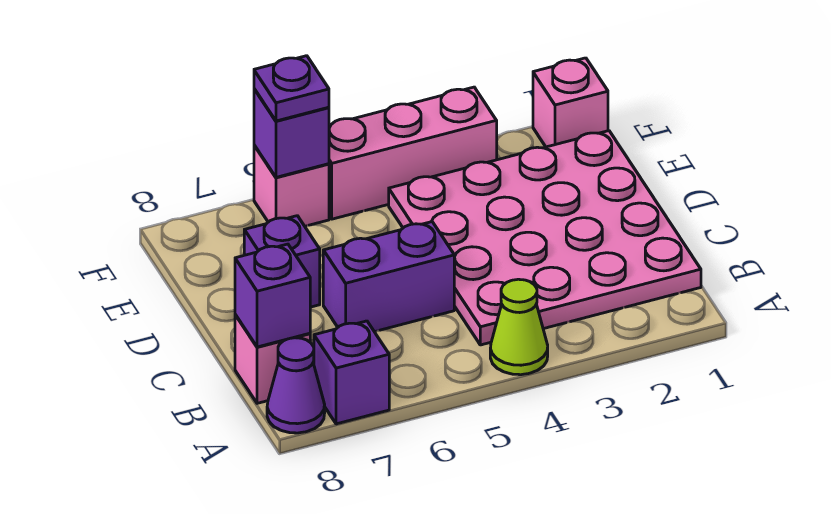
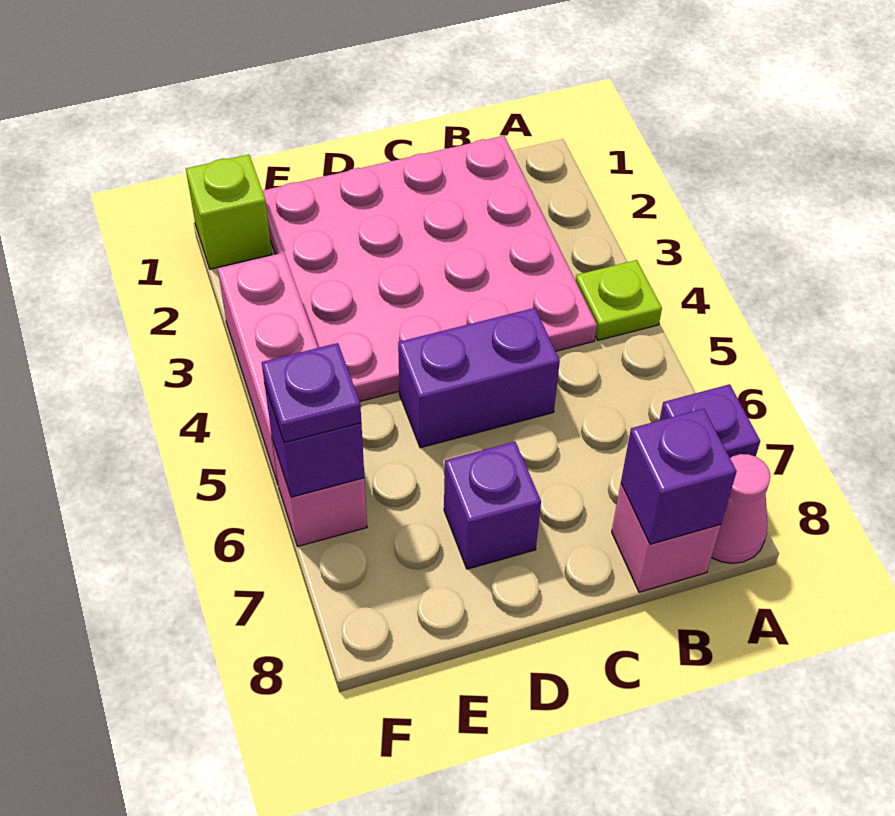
lime cone A4 level 1 -> lime plate A4 level 1
purple cone A8 level 1 -> pink cone A8 level 1
purple brick C5:C6 level 1 -> purple brick C5:D5 level 1
pink brick F1 level 1 -> lime brick F1 level 1

